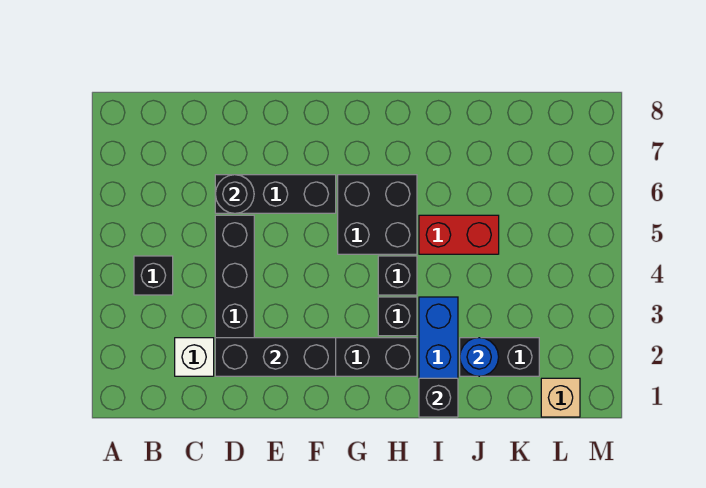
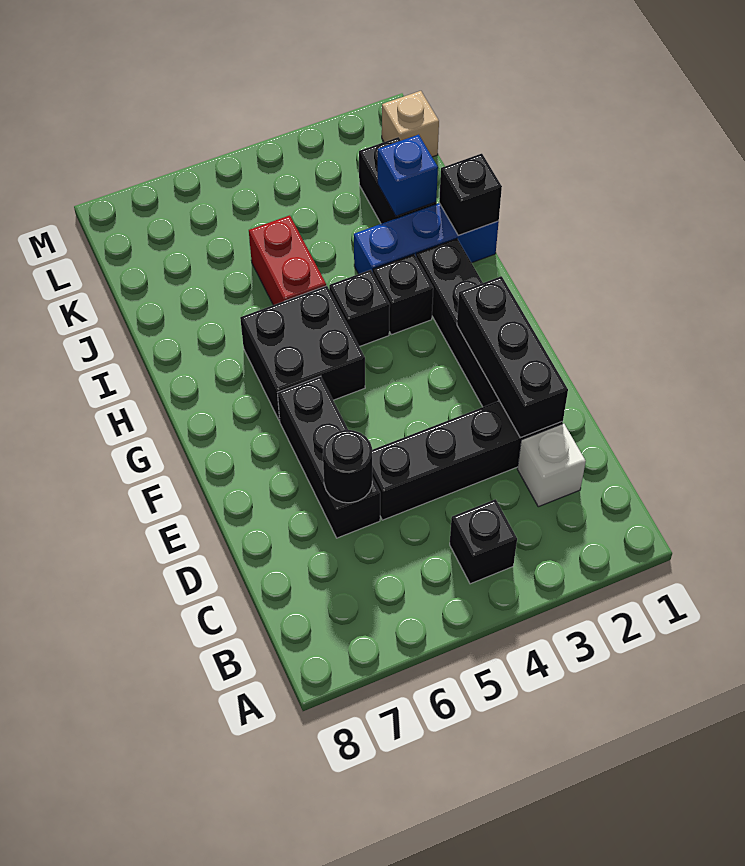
blue round brick J2 level 2 -> blue brick J2 level 2

